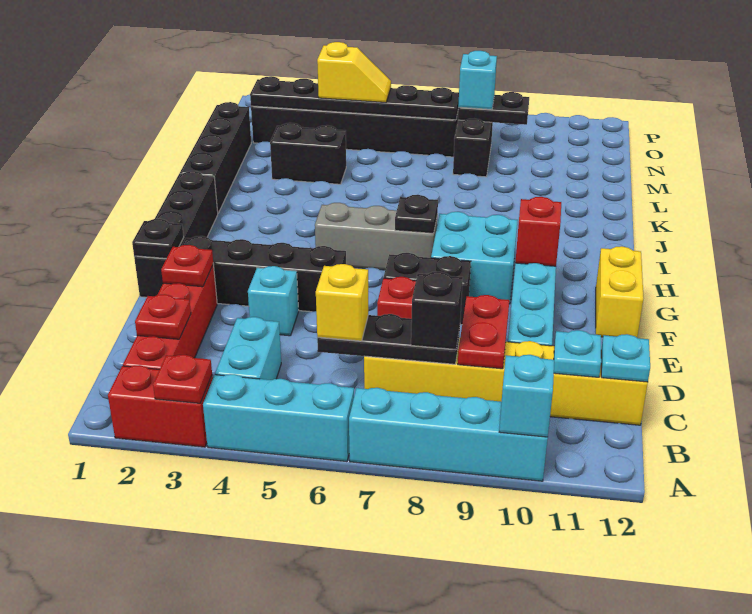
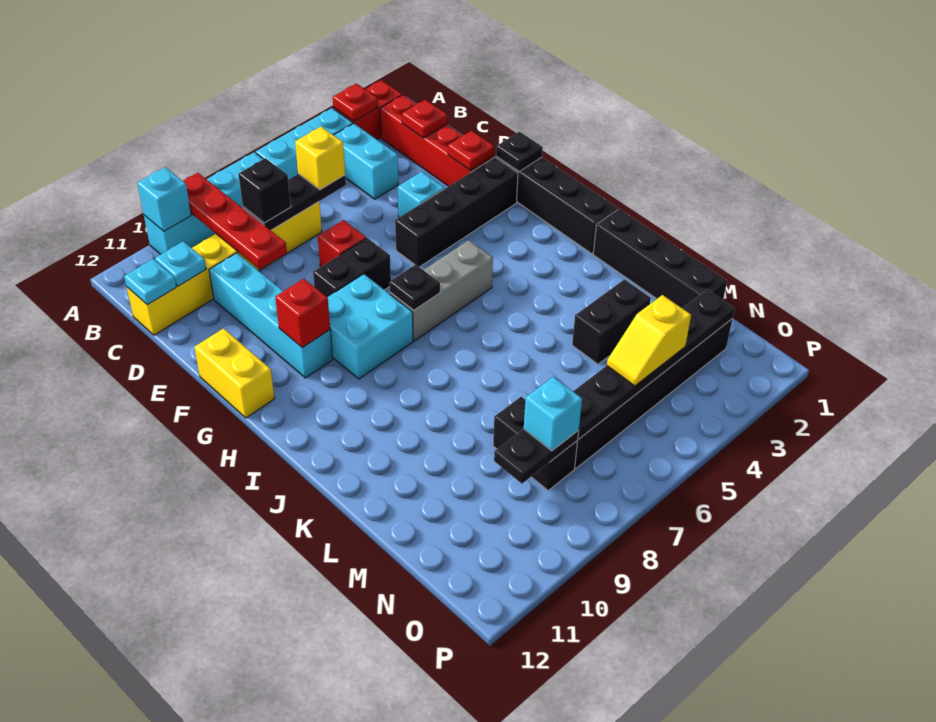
red plate C9:D9 level 2 -> red plate A9:D9 level 2

